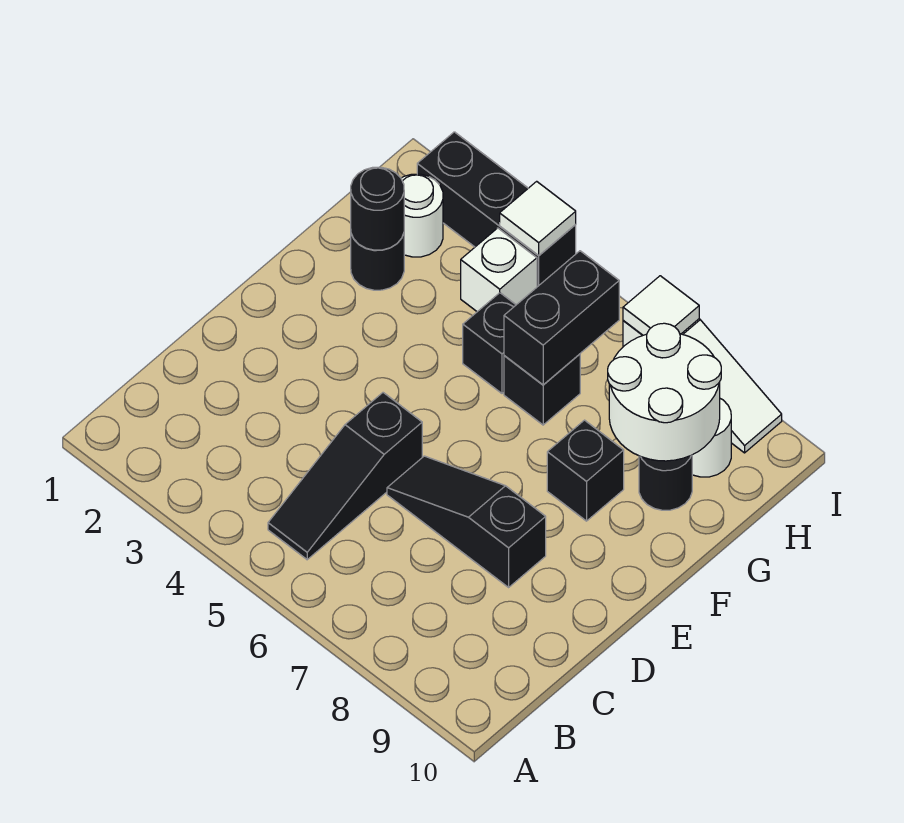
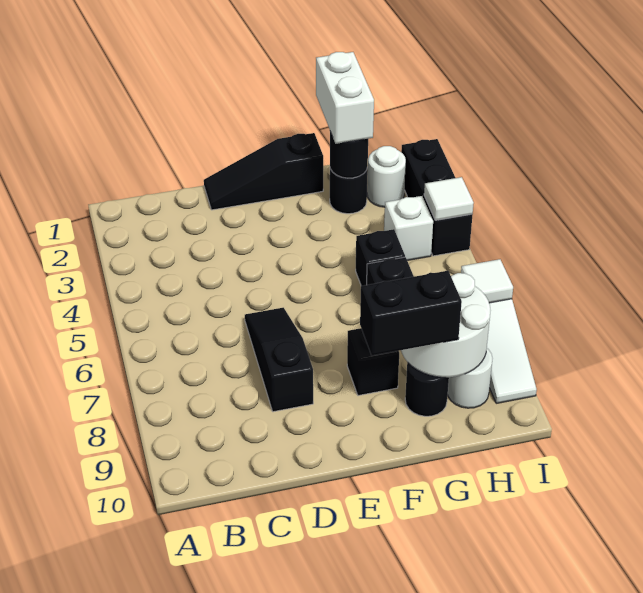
black slope B5:D5 level 1 top D -> black slope D1:F1 level 1 top F
none -> white brick G1:G2 level 3
black brick G6:H6 level 2 -> black brick F9:G9 level 3

